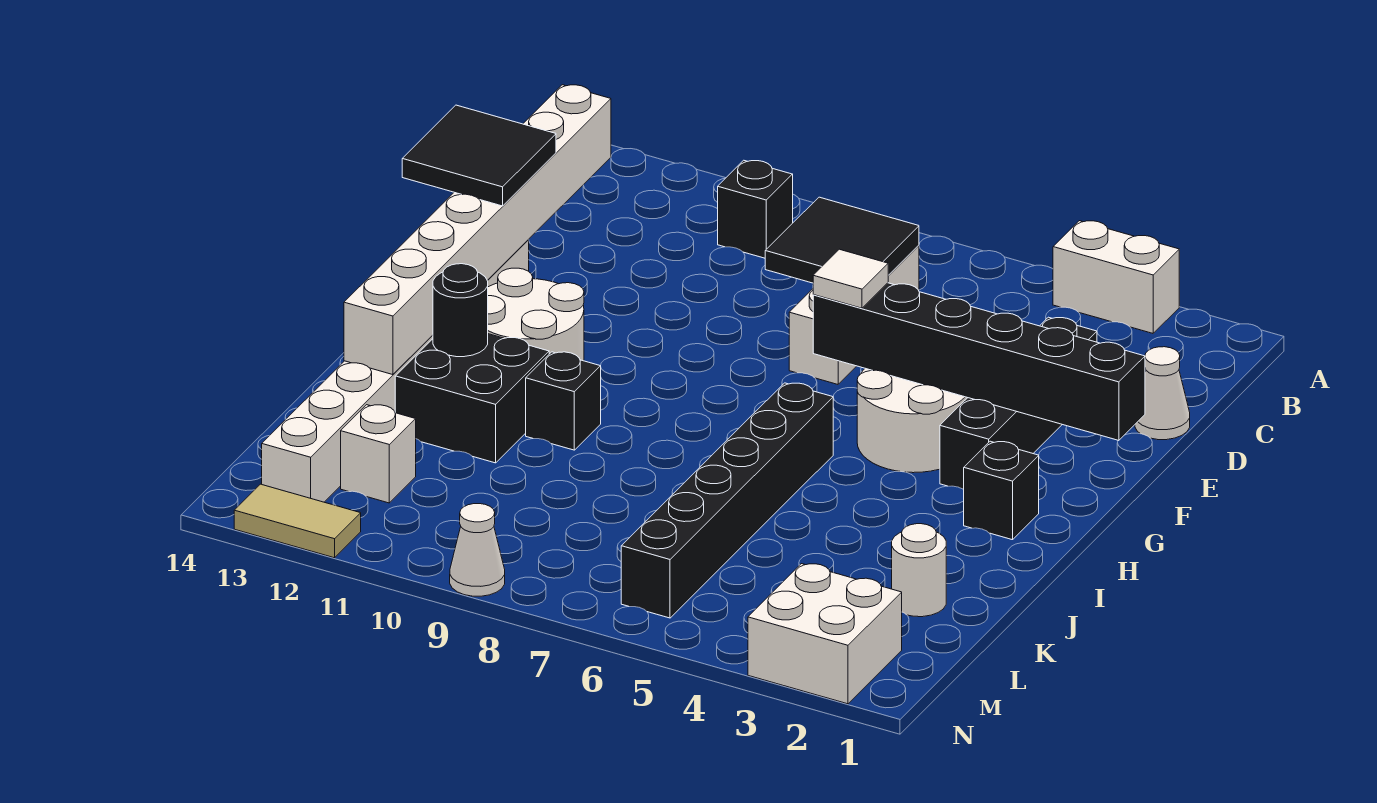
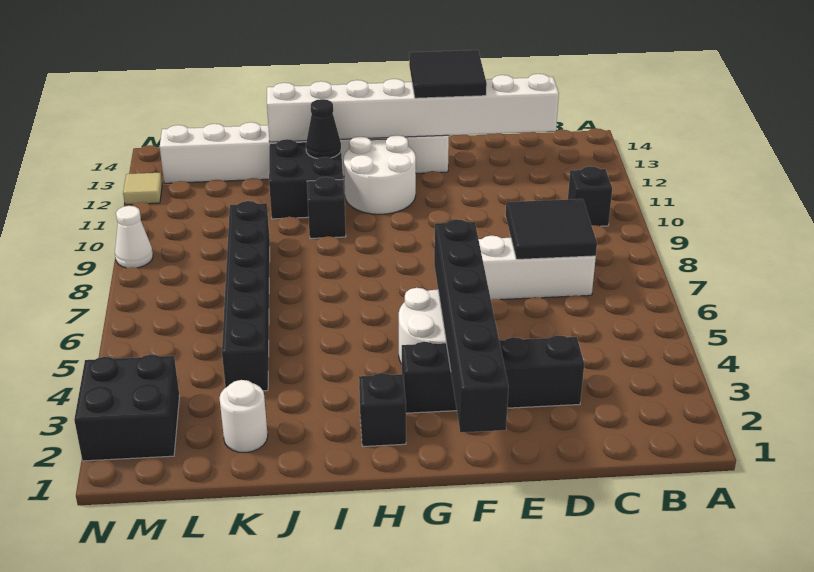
white brick A3:A4 level 1 -> none
white cone D1 level 1 -> none
white tile F6 level 3 -> none
black brick H6:M6 level 1 -> black brick K4:K9 level 1
black round brick I12 level 2 -> black cone I12 level 2
white brick L12 level 1 -> none
white brick M2:N3 level 1 -> black brick M2:N3 level 1
tan tile N12:N13 level 1 -> tan tile N12 level 1

